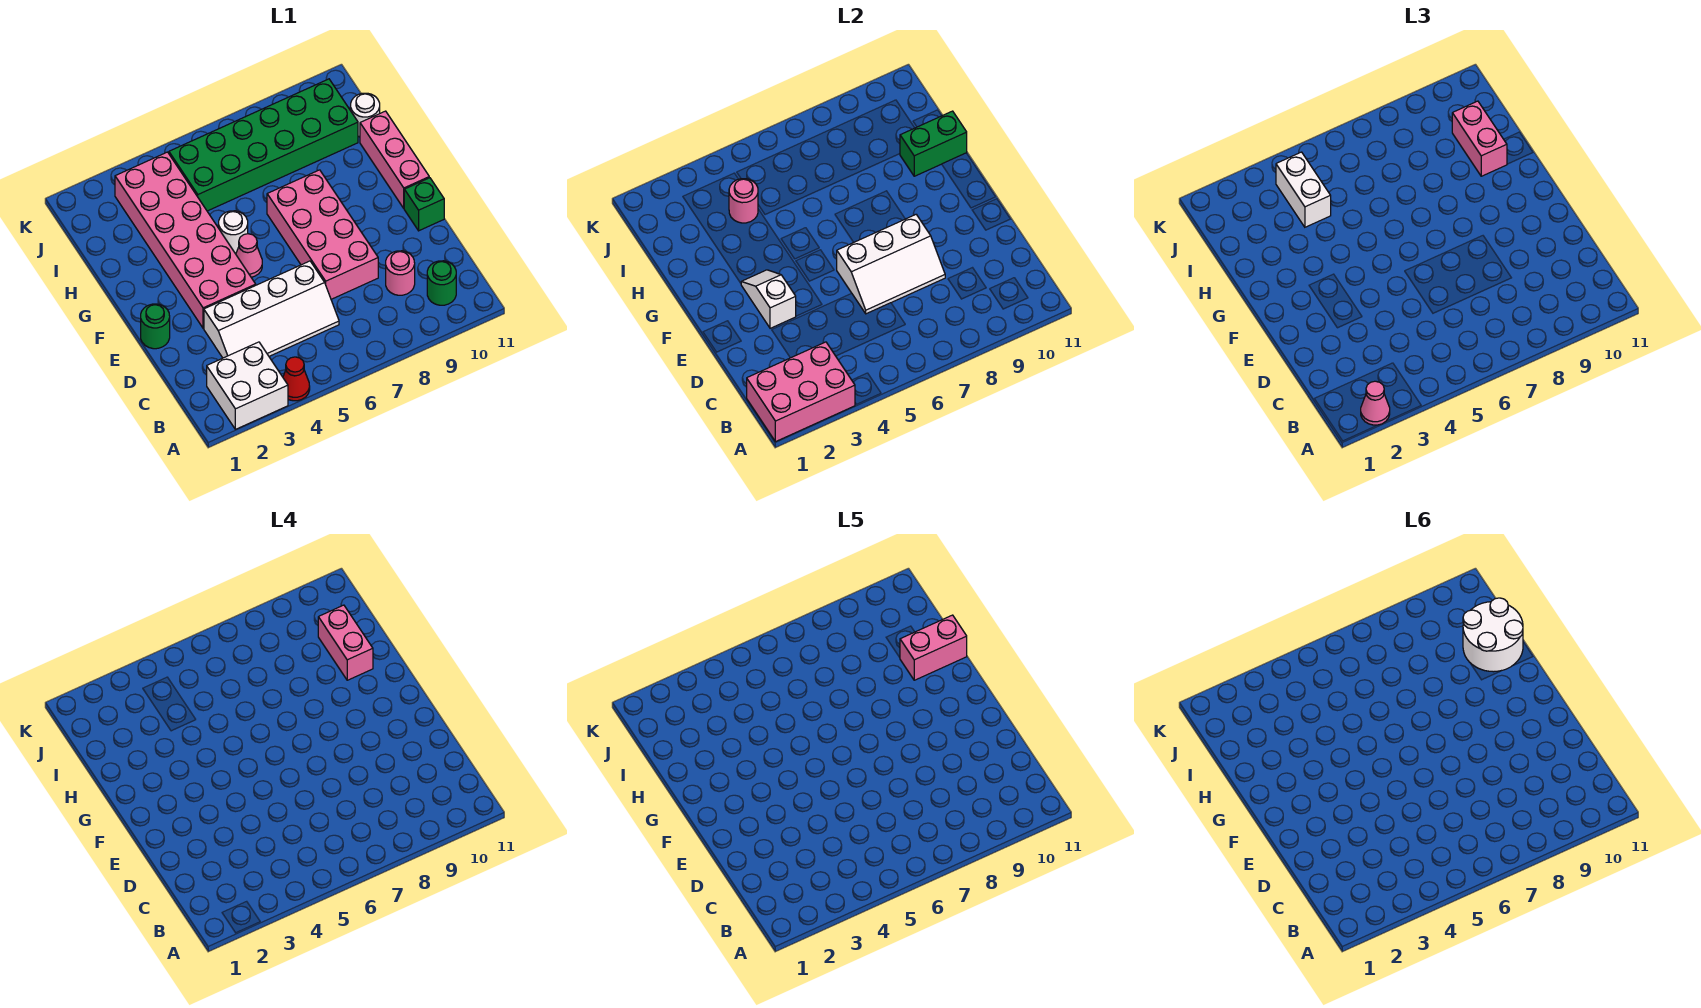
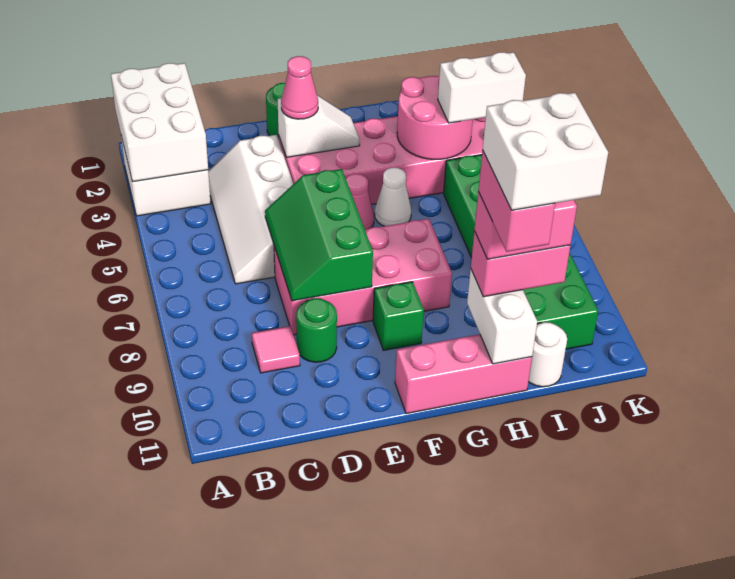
pink brick A1:B3 level 2 -> white brick A1:B3 level 2
pink cone A2 level 3 -> pink cone E3 level 3
red cone A4 level 1 -> none
green round brick B10 level 1 -> green round brick D9 level 1
pink round brick C9 level 1 -> pink tile C9 level 1
white slope D6:E8 level 2 top E -> green slope D6:E8 level 2 top E
green brick E11 level 1 -> green brick F9 level 1
white round brick G5 level 1 -> white cone G5 level 1
green brick H10:H11 level 2 -> white brick H10:H11 level 2
white round brick H10:I11 level 6 -> white brick H10:I11 level 6
pink round brick I4 level 2 -> pink round brick H3:I4 level 2

